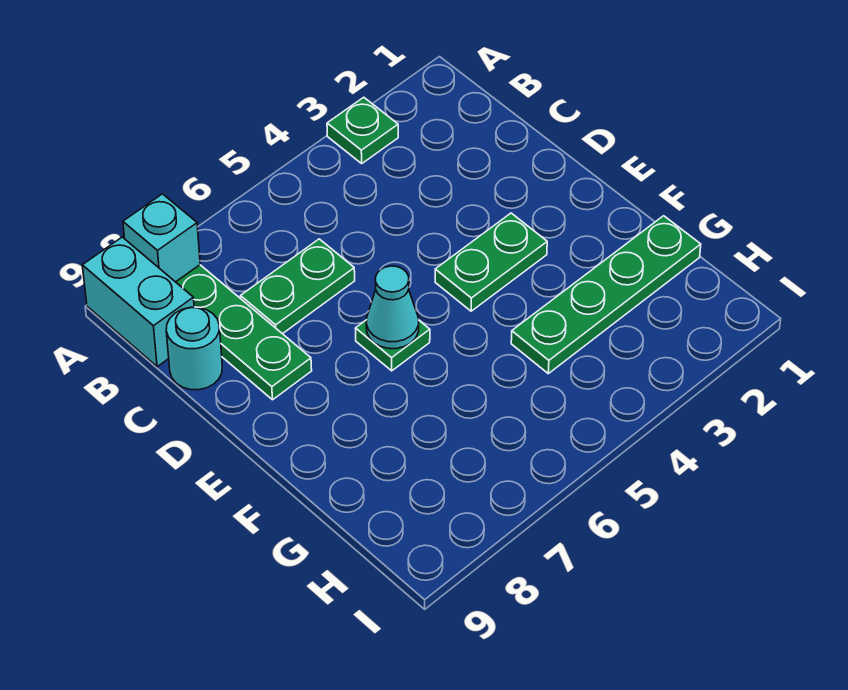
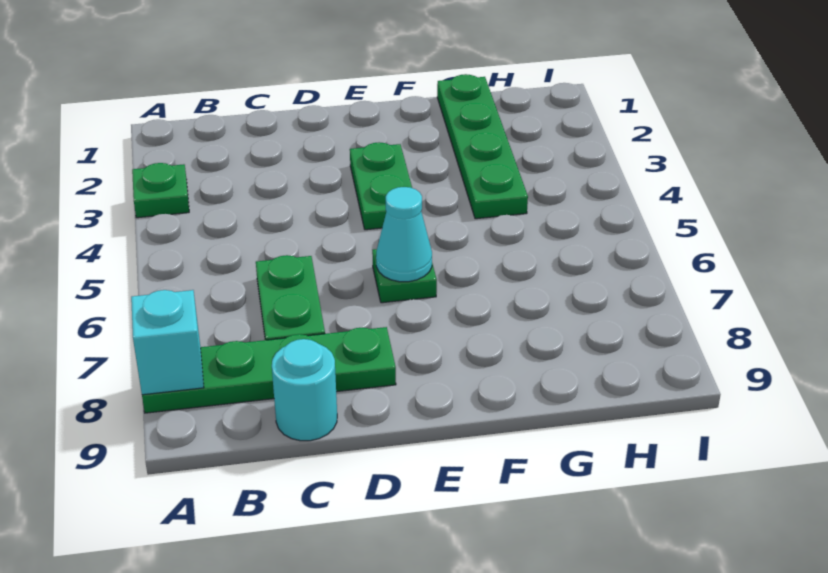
cyan brick A9:B9 level 1 -> none

